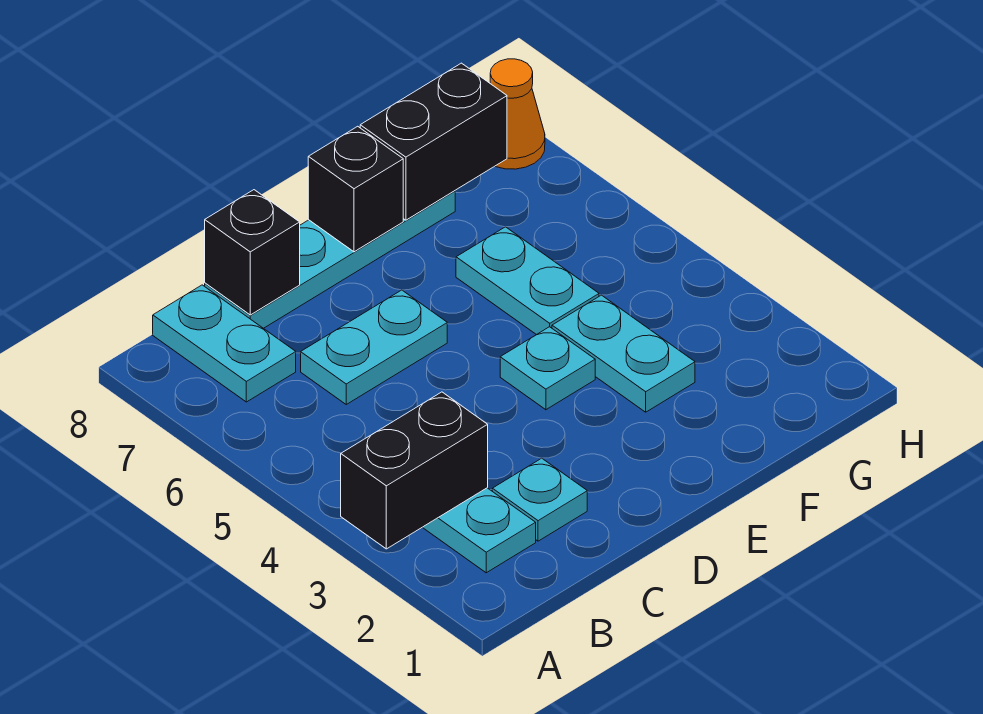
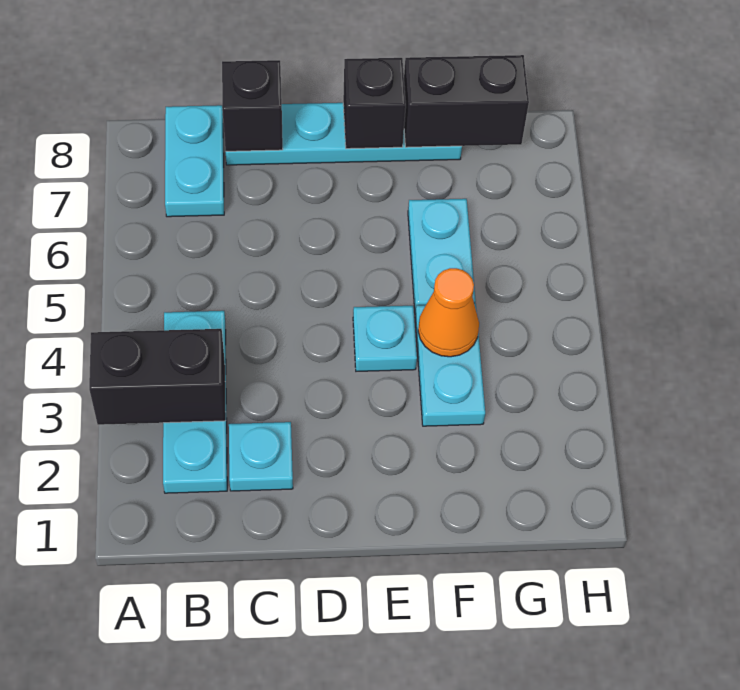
cyan plate C6:D6 level 1 -> none
orange cone H8 level 1 -> orange cone F4 level 2

